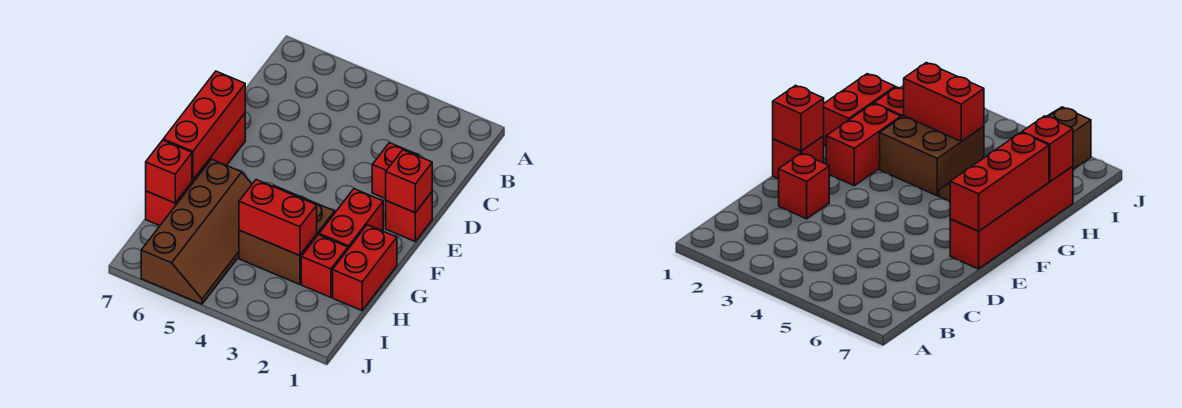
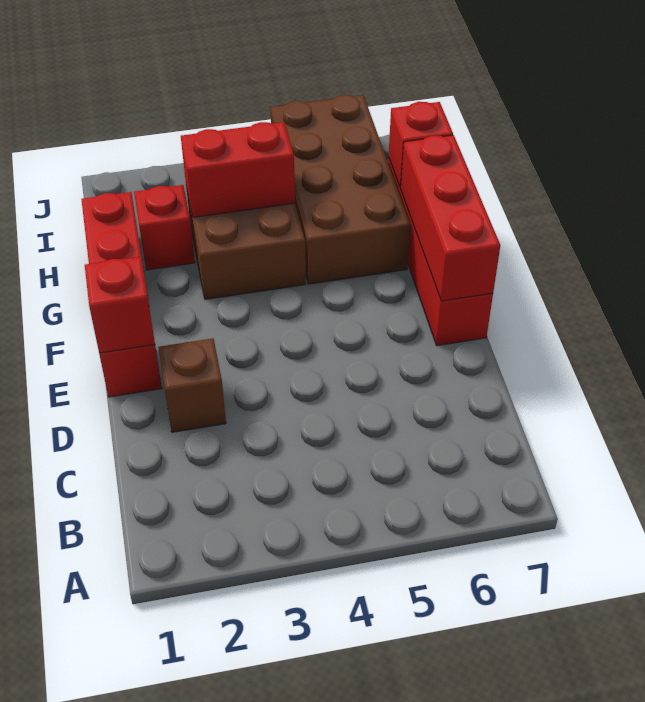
red brick D2 level 1 -> brown brick D2 level 1
red brick F2:G2 level 1 -> none
brown slope G5:J6 level 1 top 6 -> brown brick G5:J6 level 1

